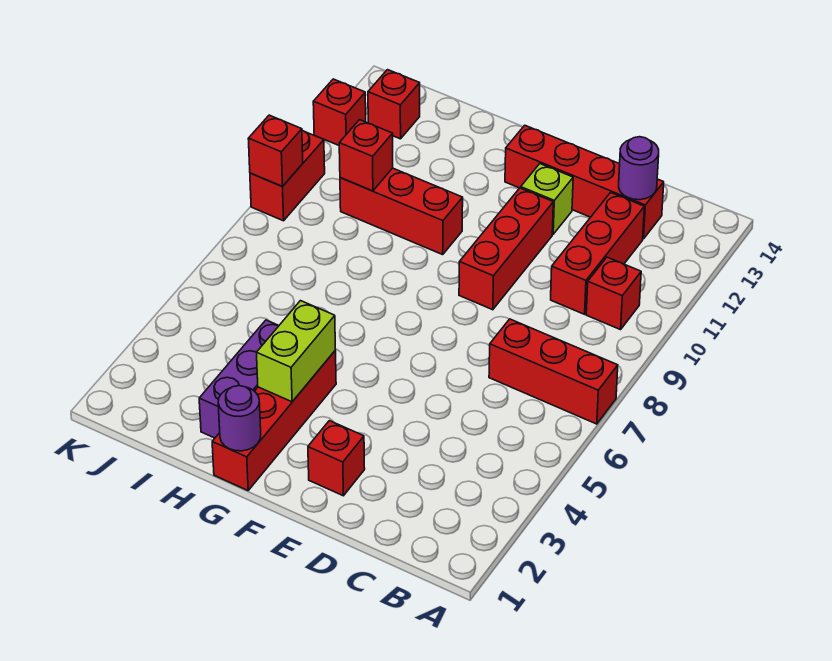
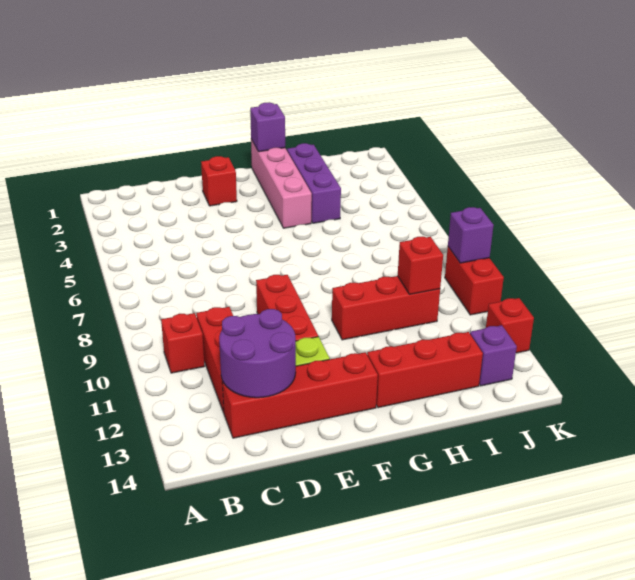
red brick A7:C7 level 1 -> red brick G13:I13 level 1
purple round brick C13 level 2 -> purple round brick C12:D13 level 2
red brick G1:G4 level 1 -> pink brick G1:G4 level 1
purple round brick G1 level 2 -> purple brick G1 level 2
lime brick G3:G4 level 2 -> none
red brick J13 level 1 -> purple brick J13 level 1
red brick K9 level 2 -> purple brick K9 level 2

